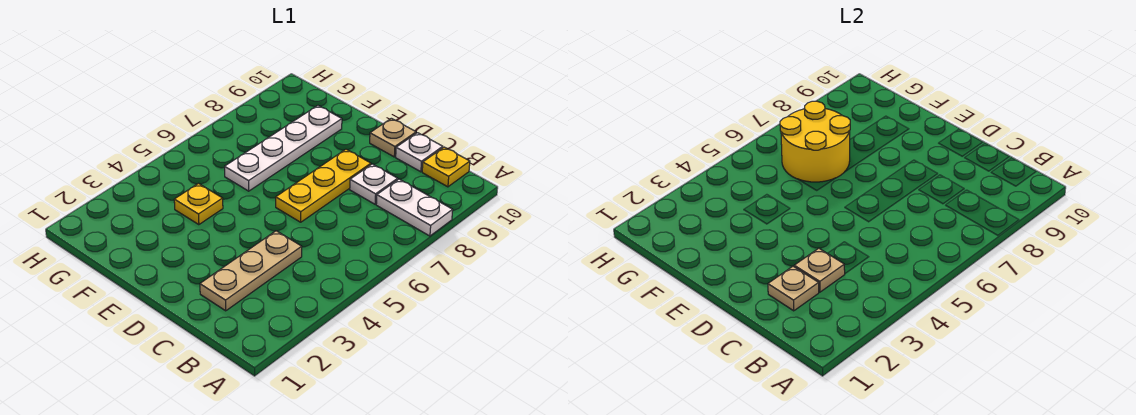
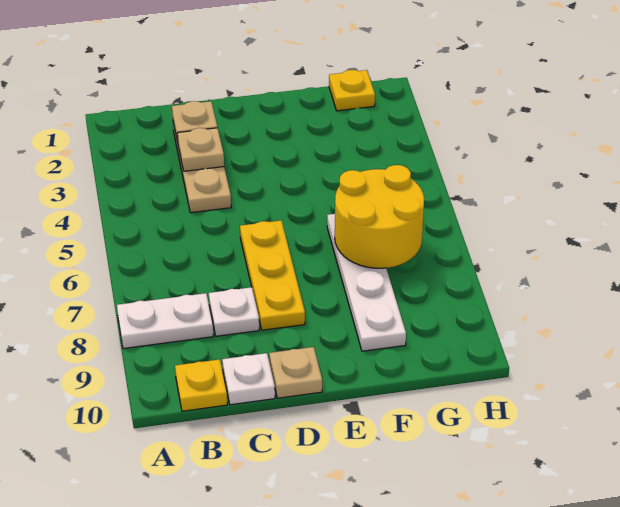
yellow plate F4 level 1 -> yellow plate G1 level 1

